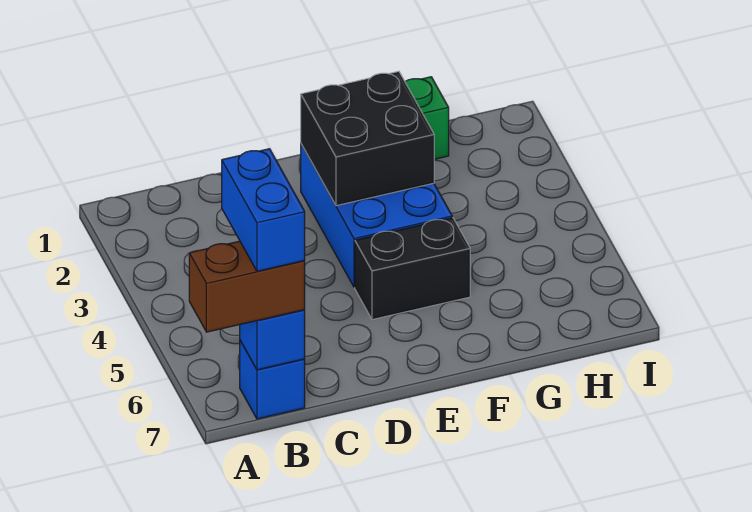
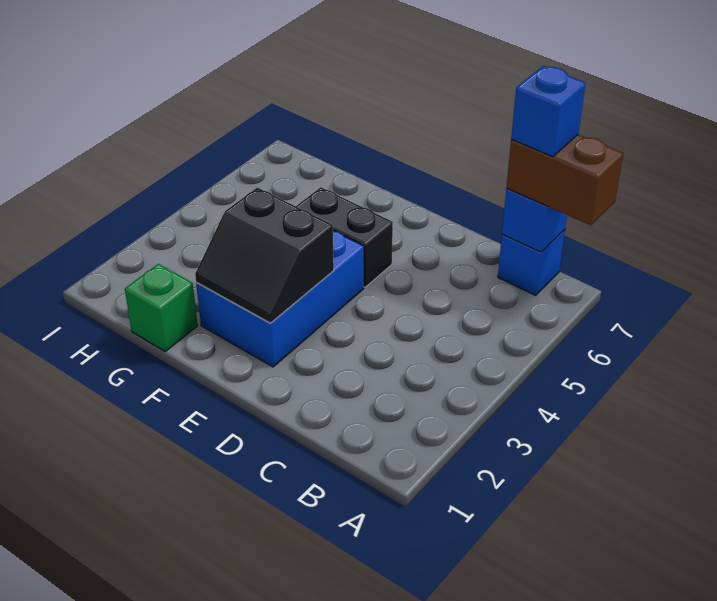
blue brick B6:B7 level 4 -> blue brick B7 level 4
black brick E2:F3 level 2 -> black slope E2:F3 level 2 top 3

